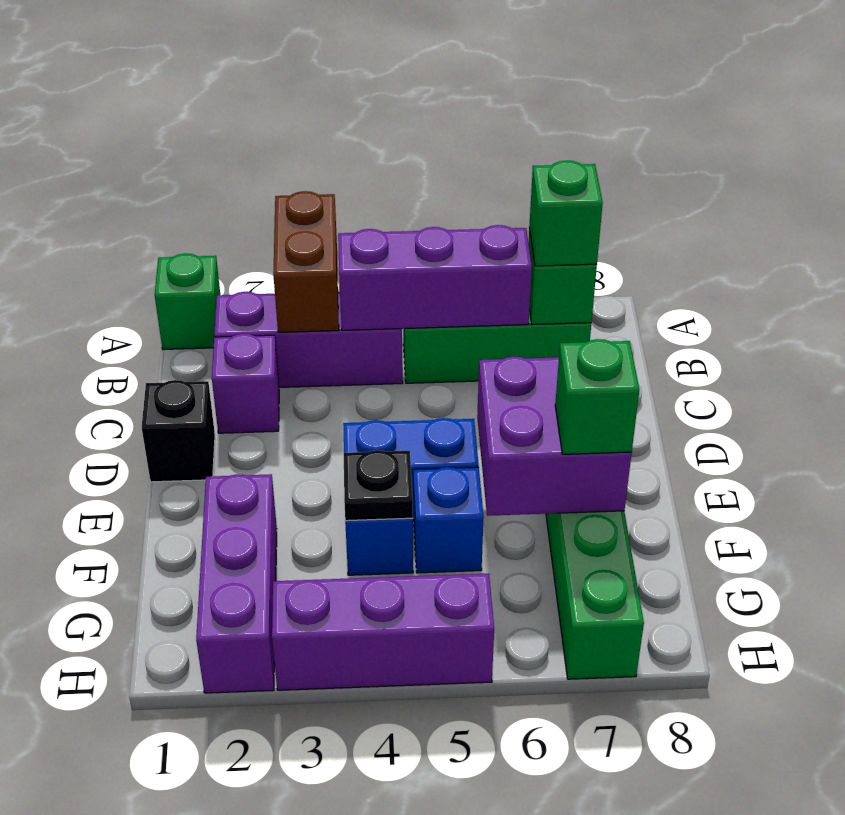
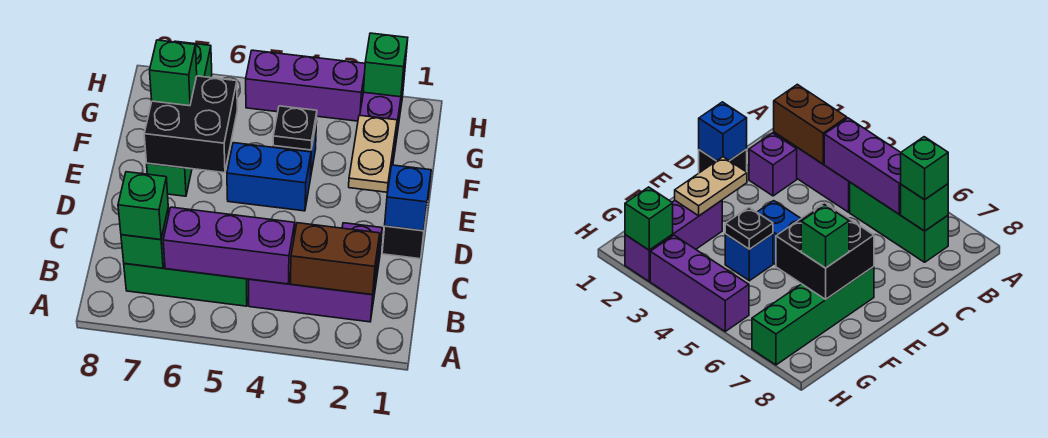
green brick A1 level 1 -> green brick H2 level 2
brown brick A3:B3 level 2 -> brown brick B2:B3 level 2
none -> tan plate E2:F2 level 2
purple brick E6:F7 level 2 -> black brick E6:F7 level 2
blue brick F5 level 1 -> blue brick D1 level 2

